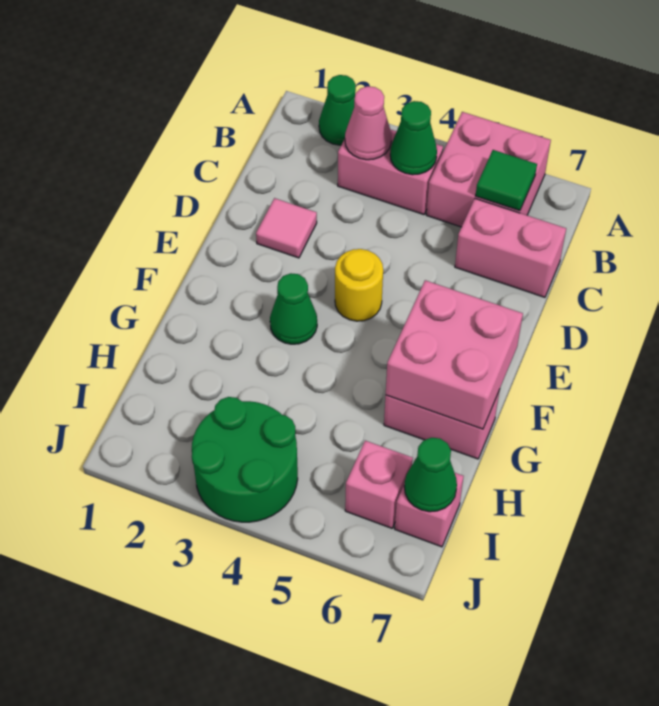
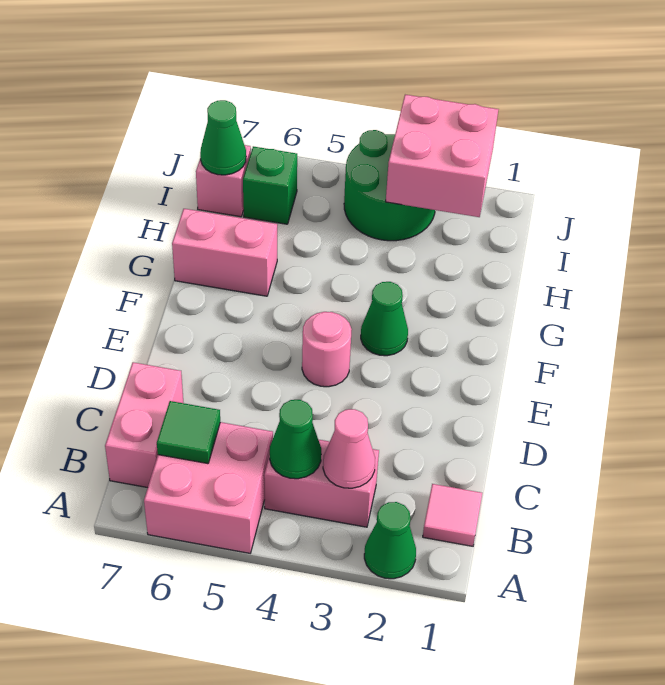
pink brick C6:C7 level 1 -> pink brick B7:C7 level 1
pink tile D2 level 1 -> pink tile B1 level 1
yellow round brick E4 level 1 -> pink round brick E4 level 1
pink brick F6:G7 level 2 -> pink brick I2:J3 level 2
pink brick I6 level 1 -> green brick I6 level 1

